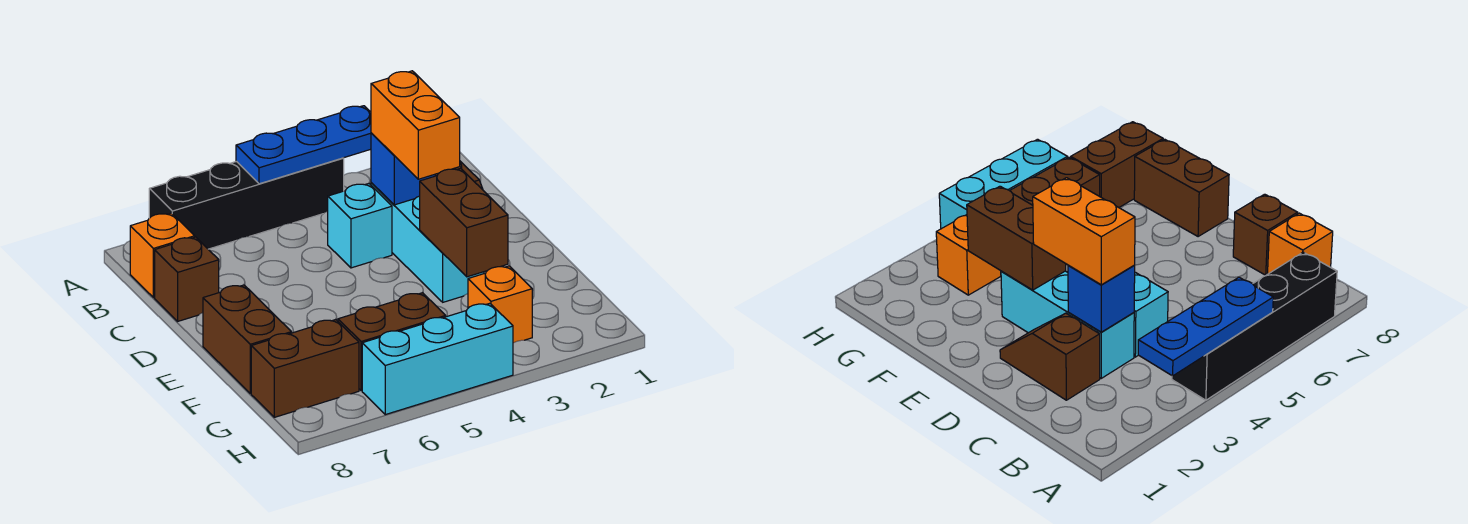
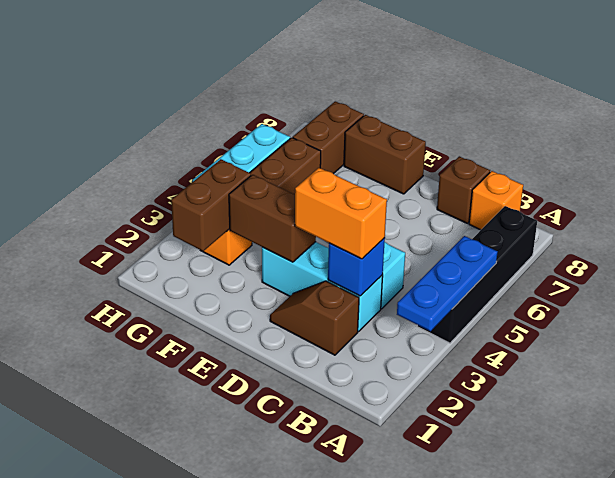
none -> brown brick G2:G3 level 2

